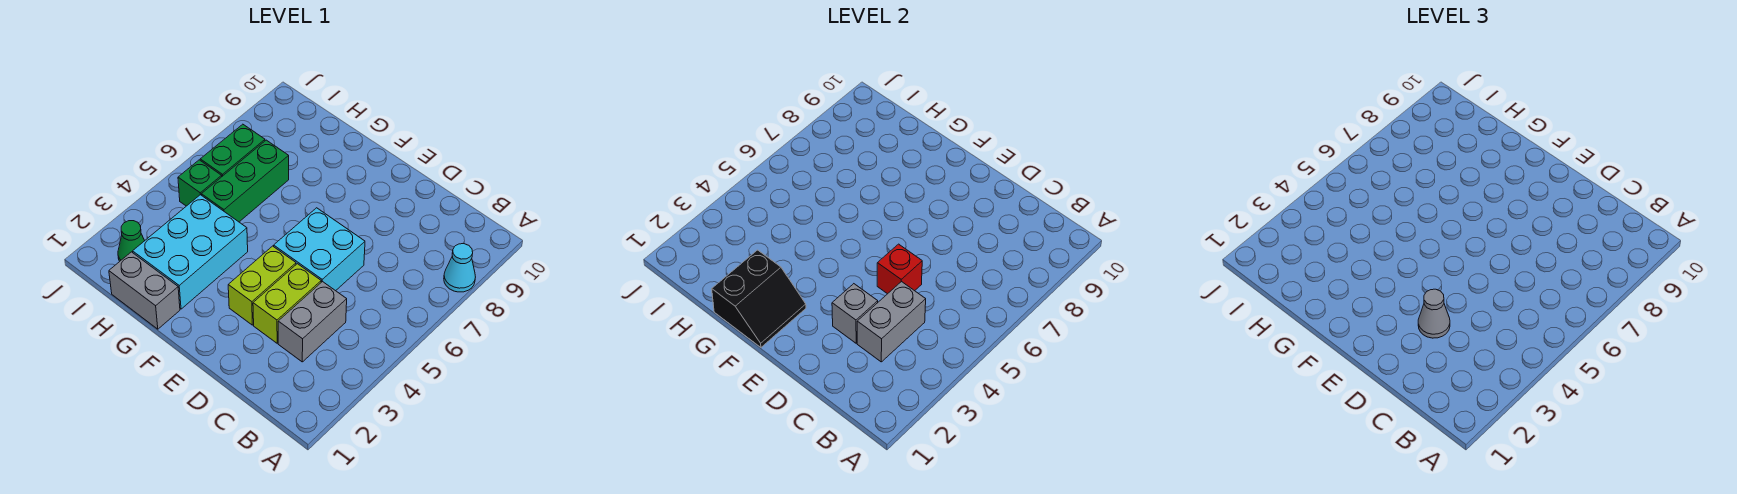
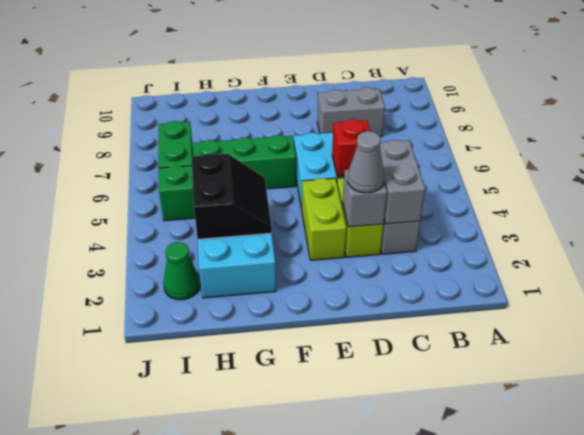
cyan cone A8 level 1 -> none
black slope F1:G2 level 2 top G -> black slope G3:H4 level 2 top H
grey brick G1:H1 level 1 -> grey brick C8:D8 level 1
green brick H5:H7 level 1 -> green brick F6:H6 level 1

